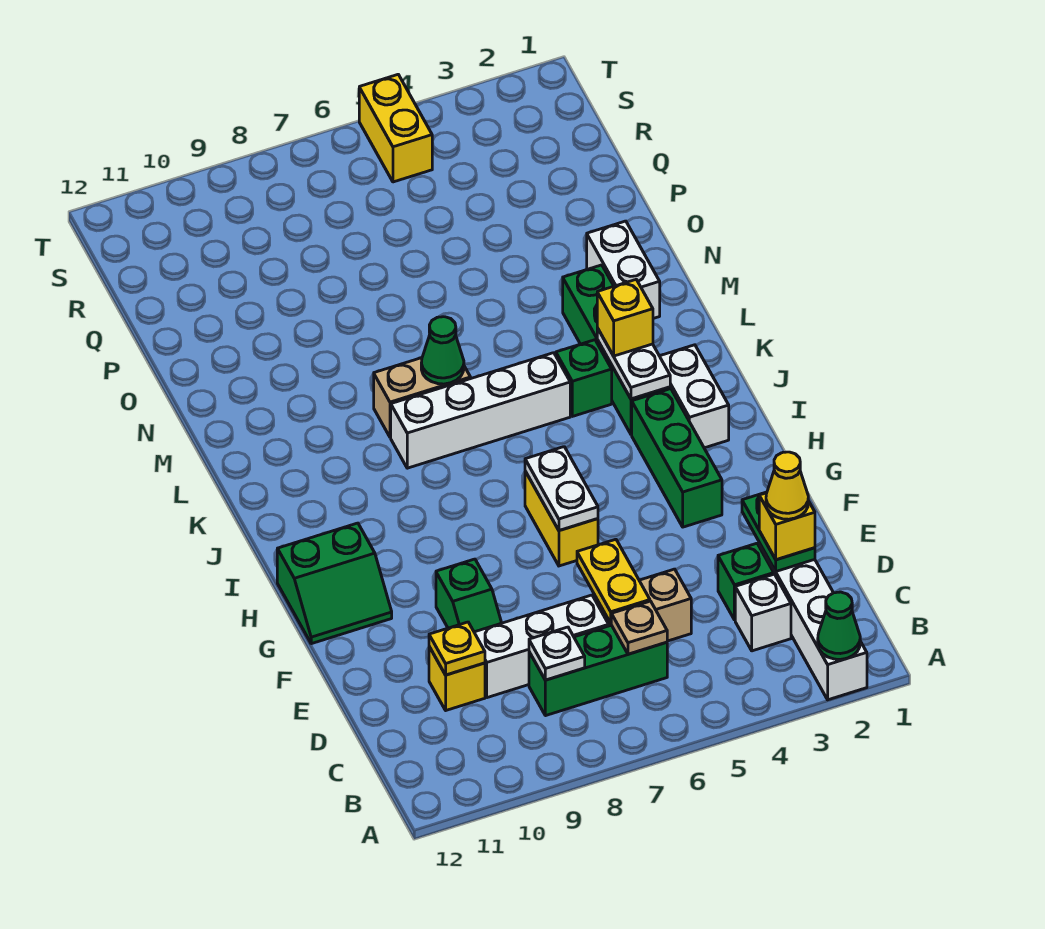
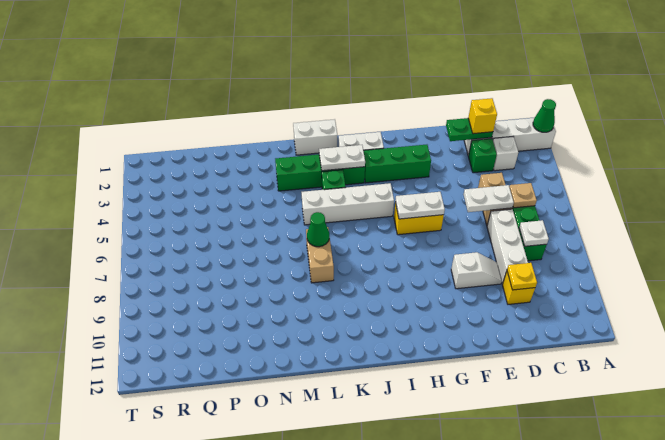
yellow cone D2 level 4 -> none
yellow plate D6:E6 level 2 -> white plate D6:E6 level 2
green slope E9:F9 level 1 top F -> white slope E9:F9 level 1 top F
green slope G11:H12 level 1 top H -> none
yellow brick K3 level 3 -> none
white brick K5:K8 level 1 -> white brick I5:L5 level 1
white brick M2:N2 level 1 -> white brick K1:L1 level 1
yellow brick S5:T5 level 1 -> none

